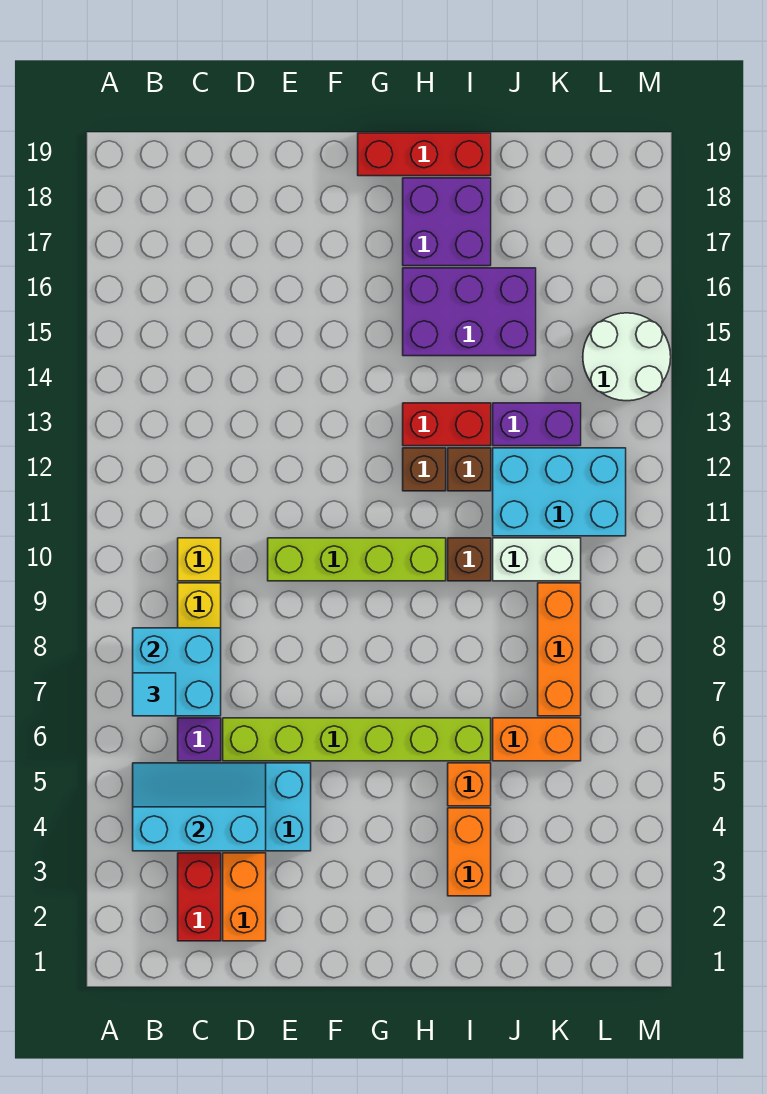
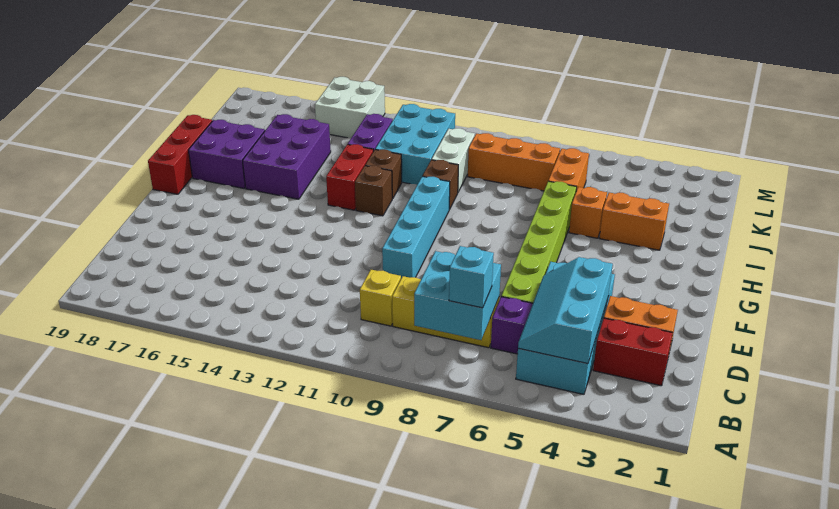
cyan tile B7 level 3 -> cyan brick B7 level 3
lime brick E10:H10 level 1 -> cyan brick E10:H10 level 1
white round brick L14:M15 level 1 -> white brick L14:M15 level 1

